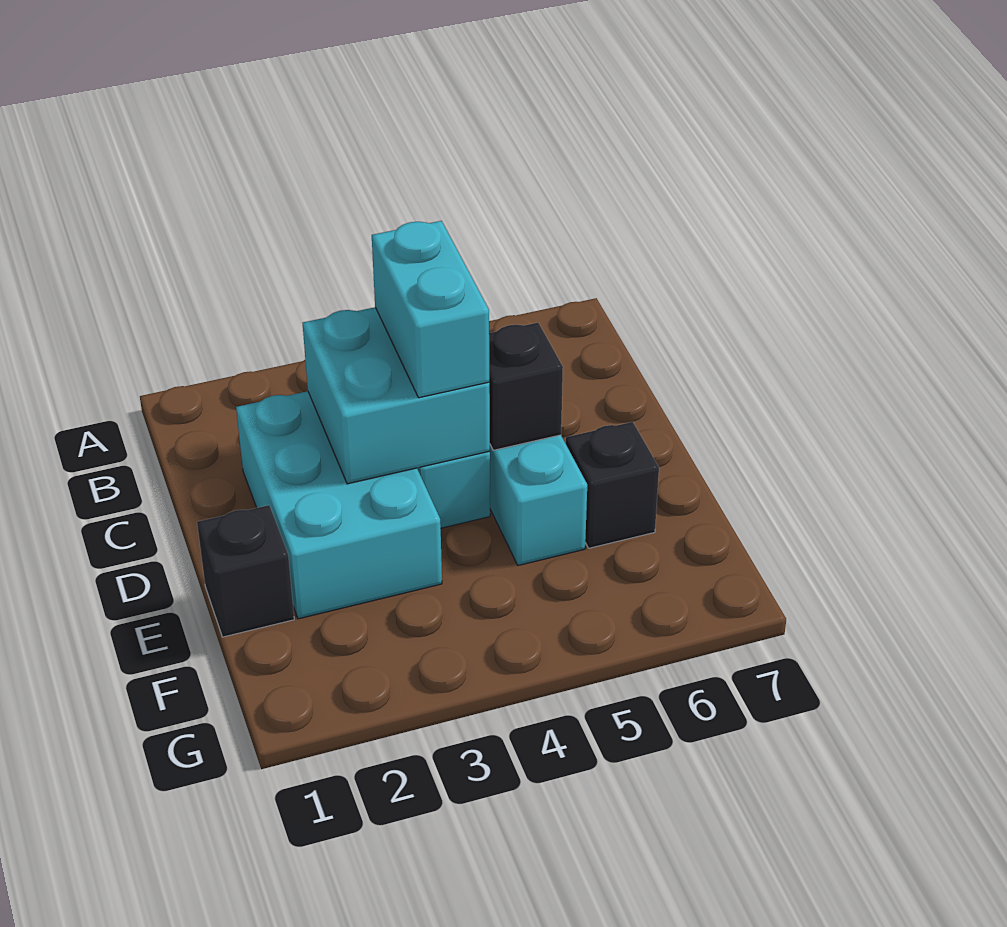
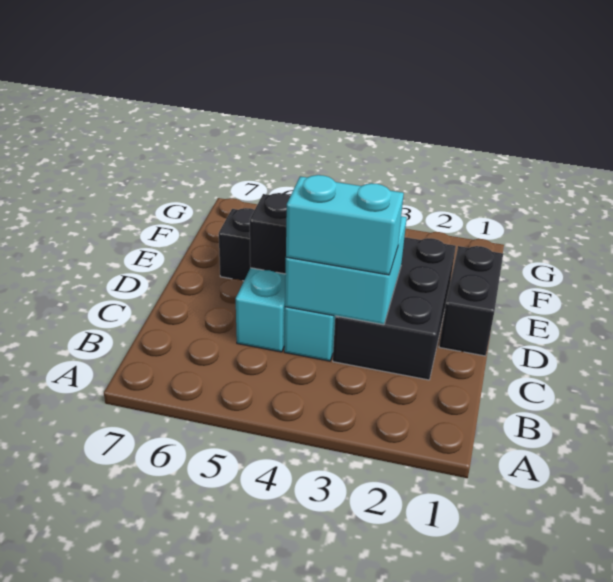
cyan brick C2:E3 level 1 -> black brick C2:E3 level 1
cyan brick C4:D4 level 3 -> cyan brick C3:C4 level 3
black brick E1 level 1 -> black brick D1:E1 level 1

